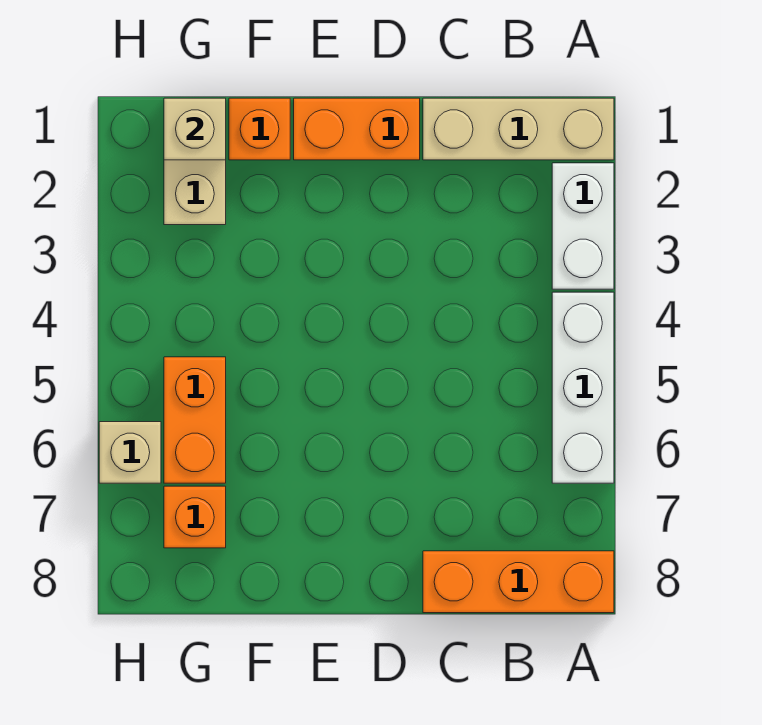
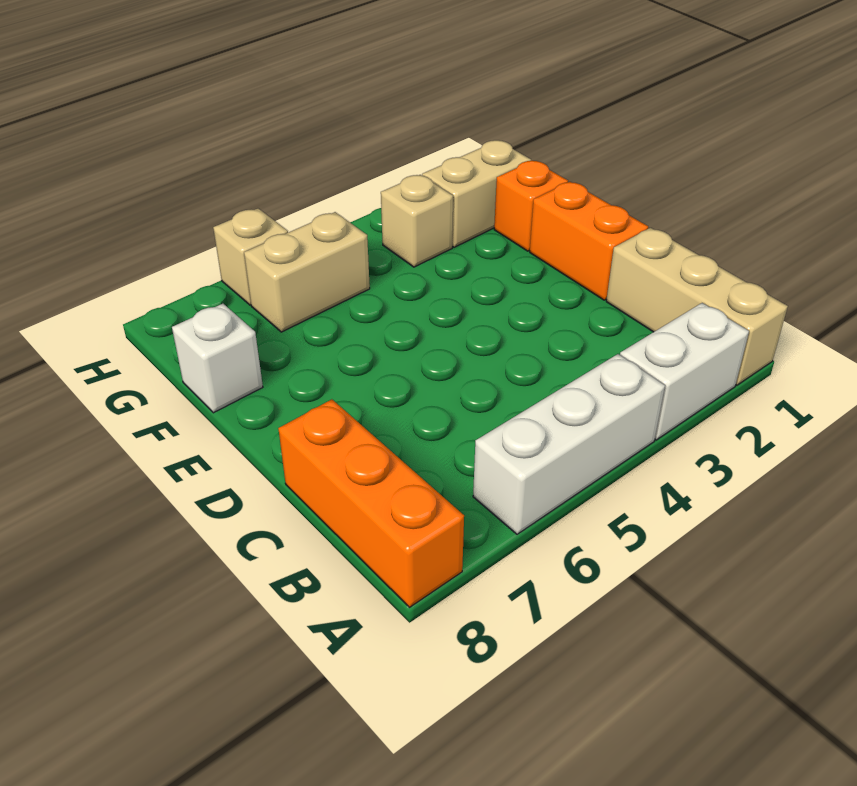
none -> white brick F8 level 1
tan brick G1 level 2 -> tan brick G3 level 1
orange brick G5:G6 level 1 -> tan brick G5:G6 level 1
orange brick G7 level 1 -> none

